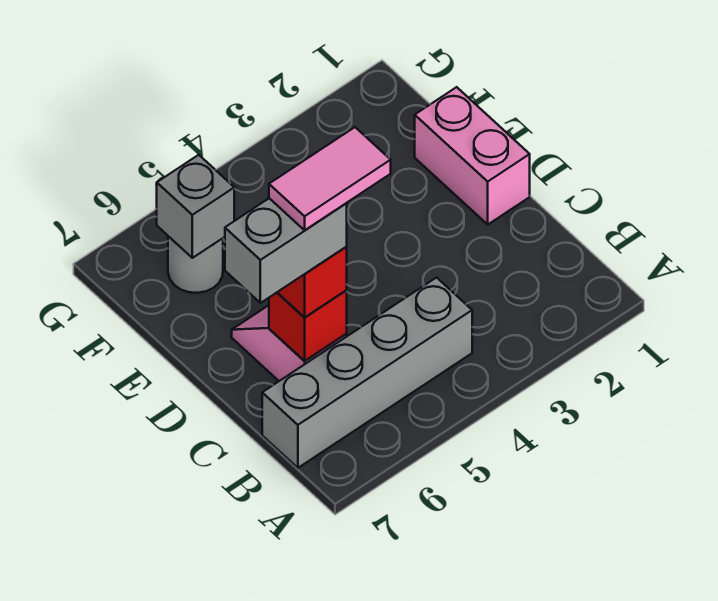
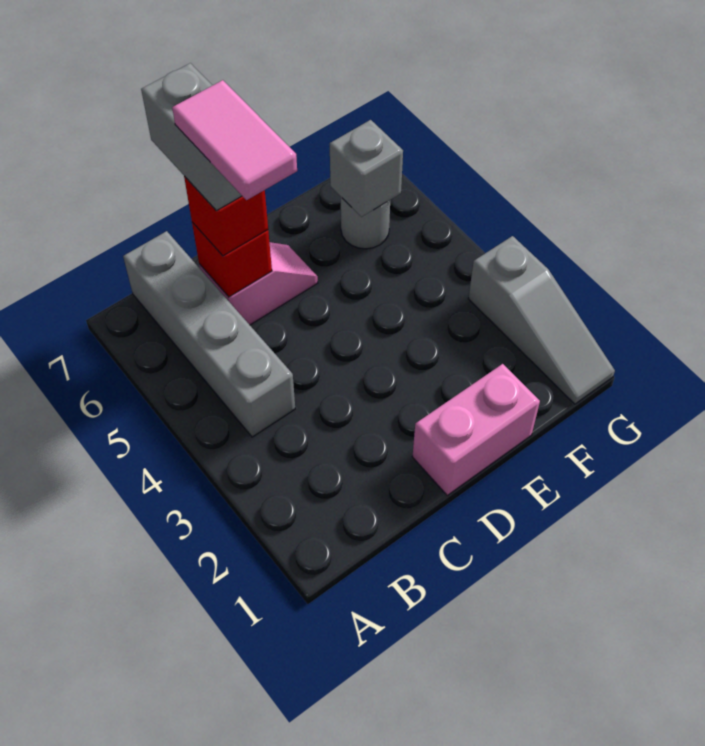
none -> grey slope G1:G3 level 1 top 3

